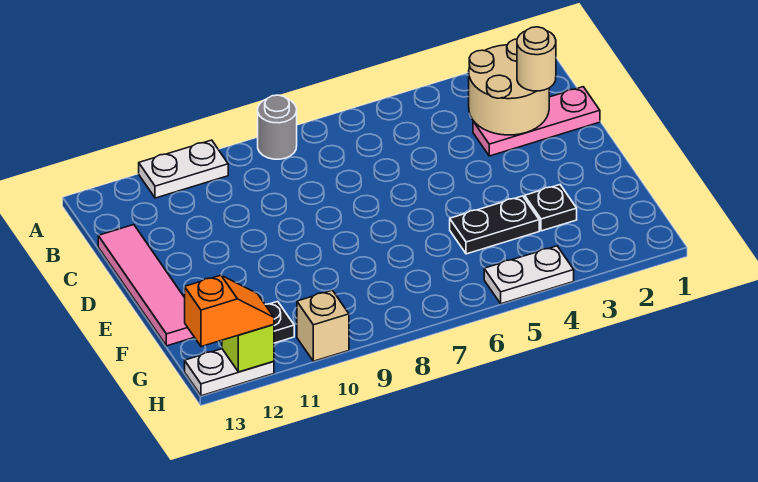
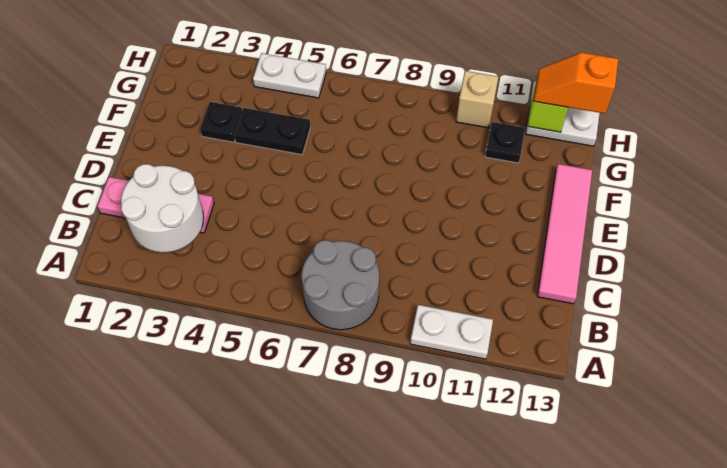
grey round brick A8 level 1 -> grey round brick A7:B8 level 1
tan round brick B2:C3 level 2 -> white round brick B2:C3 level 2
tan round brick C2 level 3 -> none

